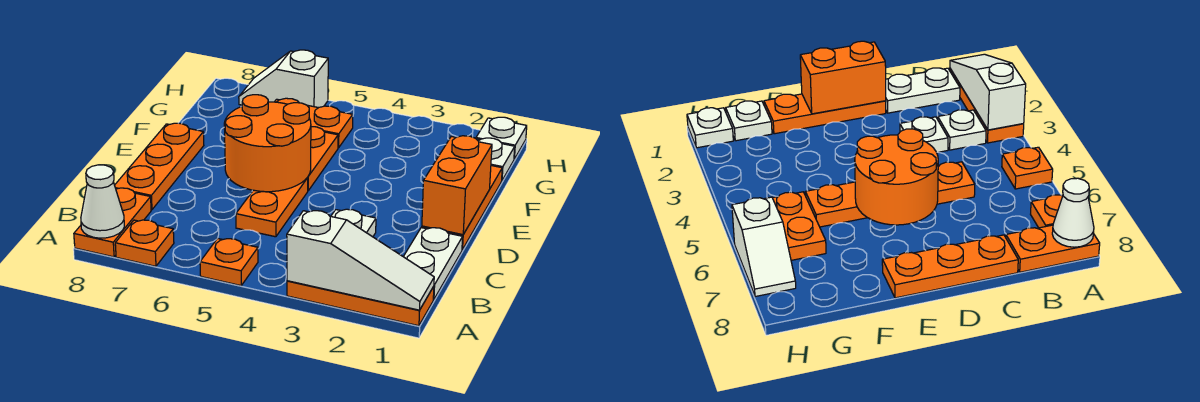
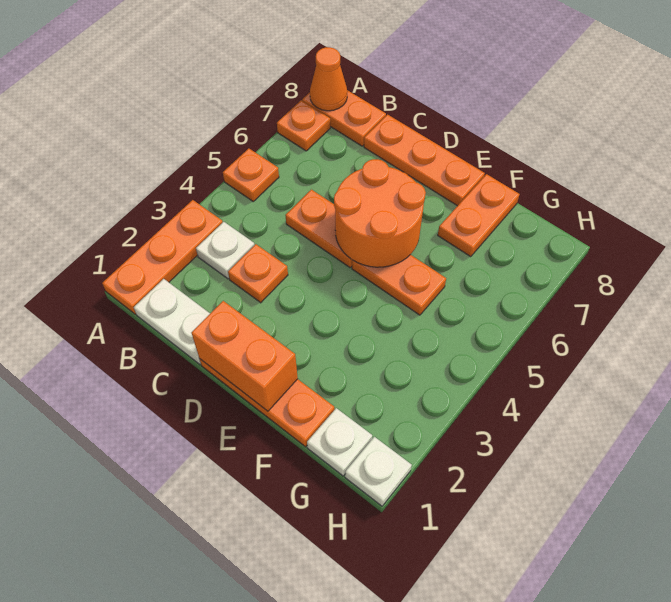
white slope A1:A3 level 2 top 3 -> none
white cone A8 level 2 -> orange cone A8 level 2
white plate C3 level 1 -> orange plate C3 level 1
orange plate G5:G6 level 1 -> orange plate F7:F8 level 1
white slope H6:H7 level 1 top 6 -> none

